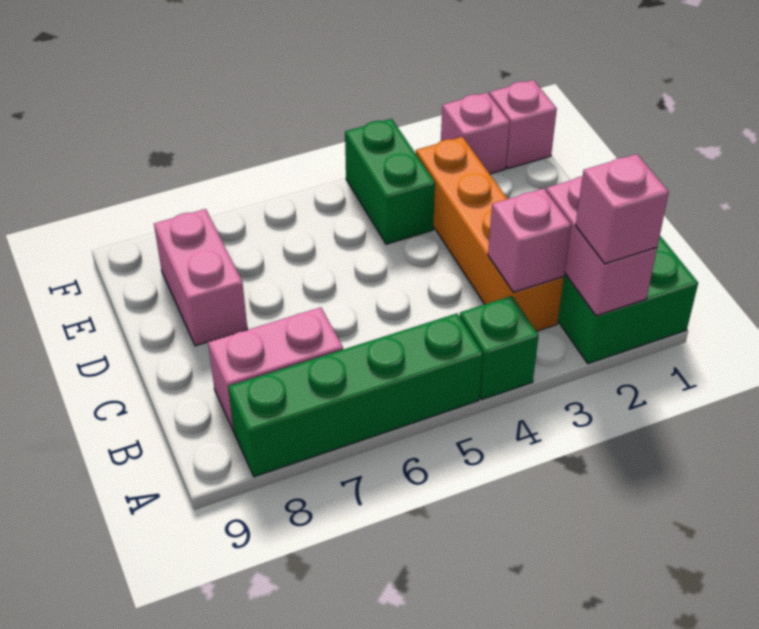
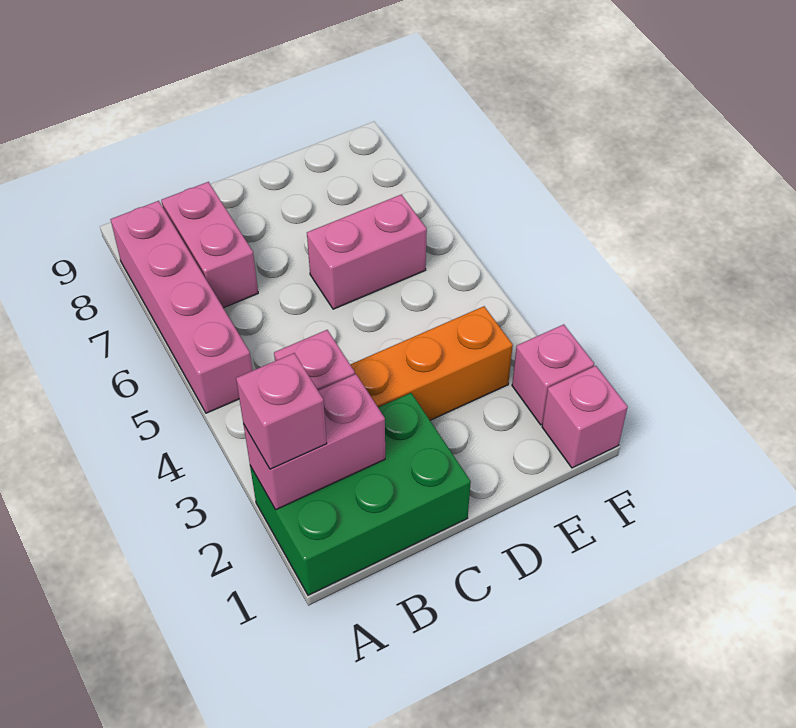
green brick A4 level 1 -> none
green brick A5:A8 level 1 -> pink brick A5:A8 level 1
pink brick D8:E8 level 1 -> pink brick D6:E6 level 1
green brick E4:F4 level 1 -> none

